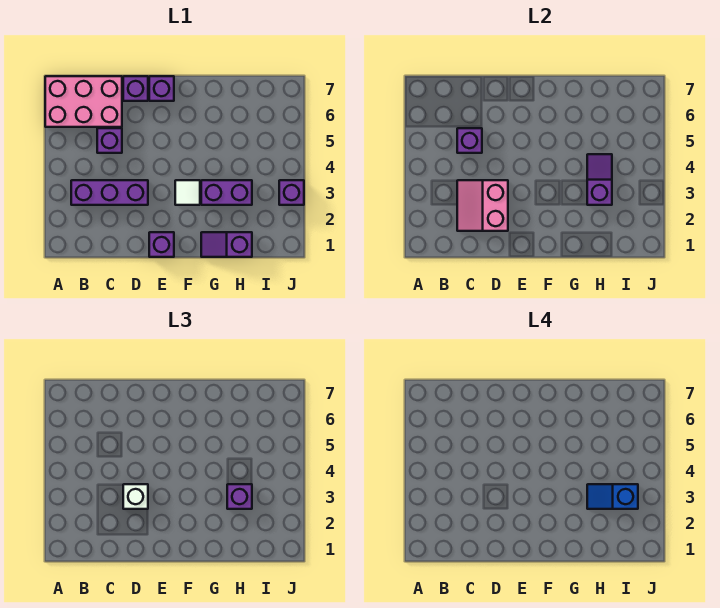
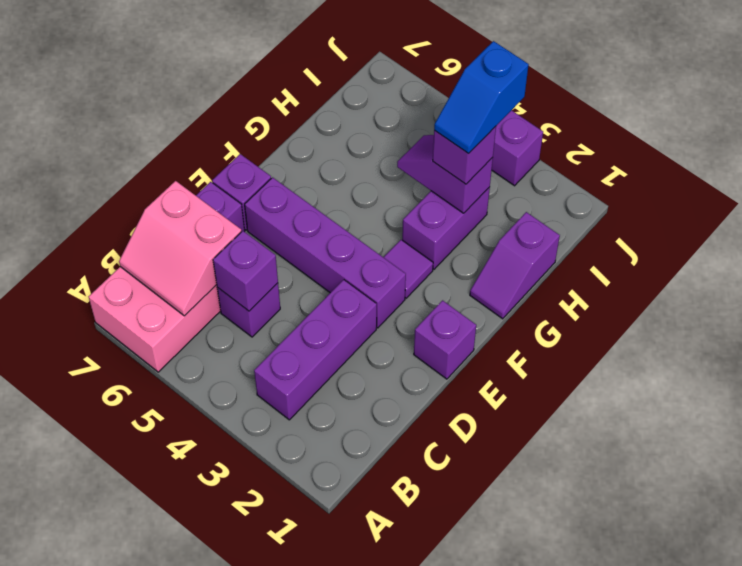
pink slope C2:D3 level 2 top D -> pink slope B6:C7 level 2 top C
white brick D3 level 3 -> none
none -> purple brick E3:E6 level 1
white tile F3 level 1 -> purple tile F3 level 1

